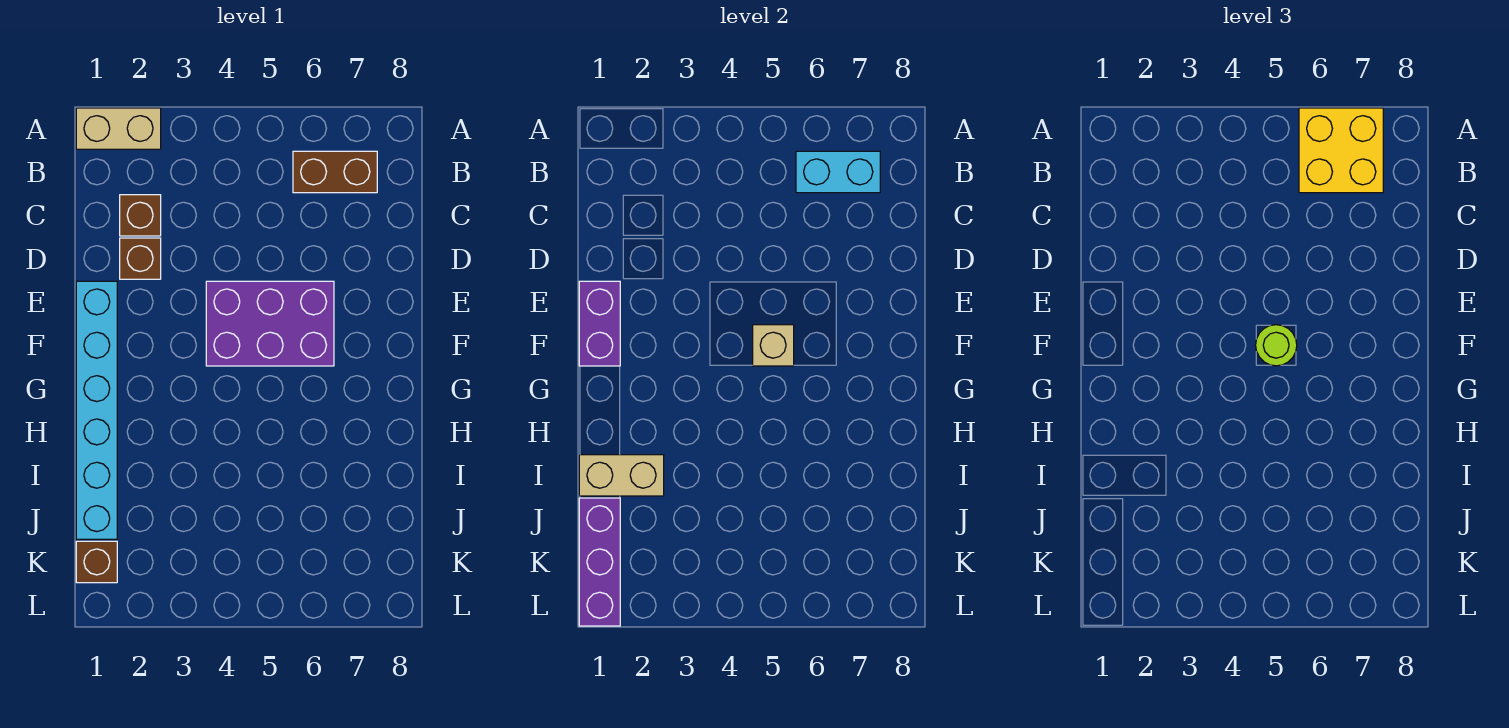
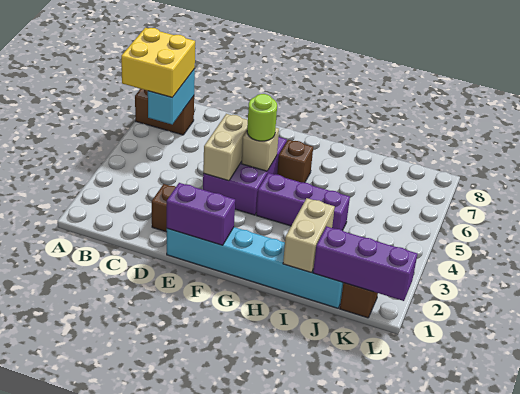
tan brick A1:A2 level 1 -> tan brick E4:E5 level 2
brown brick B6:B7 level 1 -> brown brick A7:B7 level 1
brown brick C2 level 1 -> brown brick G6 level 1
none -> purple brick G4:I4 level 1

